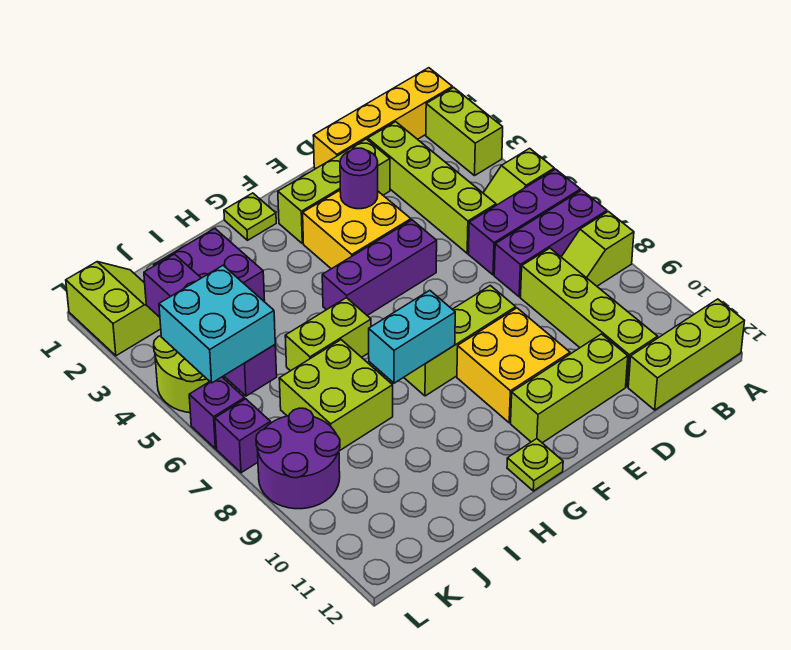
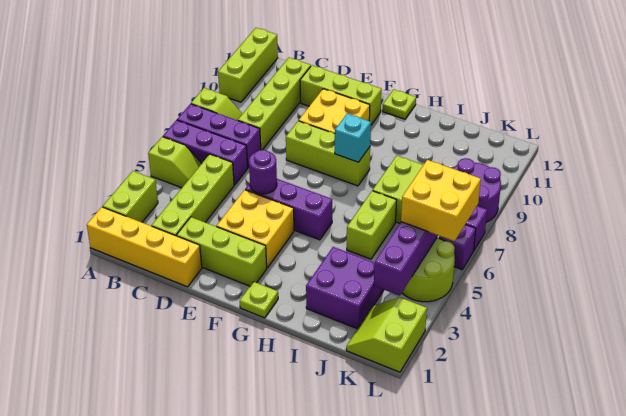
lime brick A12:C12 level 1 -> lime brick A10:A12 level 1
purple round brick E3 level 2 -> purple round brick E5 level 2
cyan brick G8:H8 level 2 -> cyan brick G8 level 2
lime brick H6:I6 level 1 -> lime brick I5:I6 level 1
cyan brick K5:L6 level 3 -> yellow brick K5:L6 level 3

